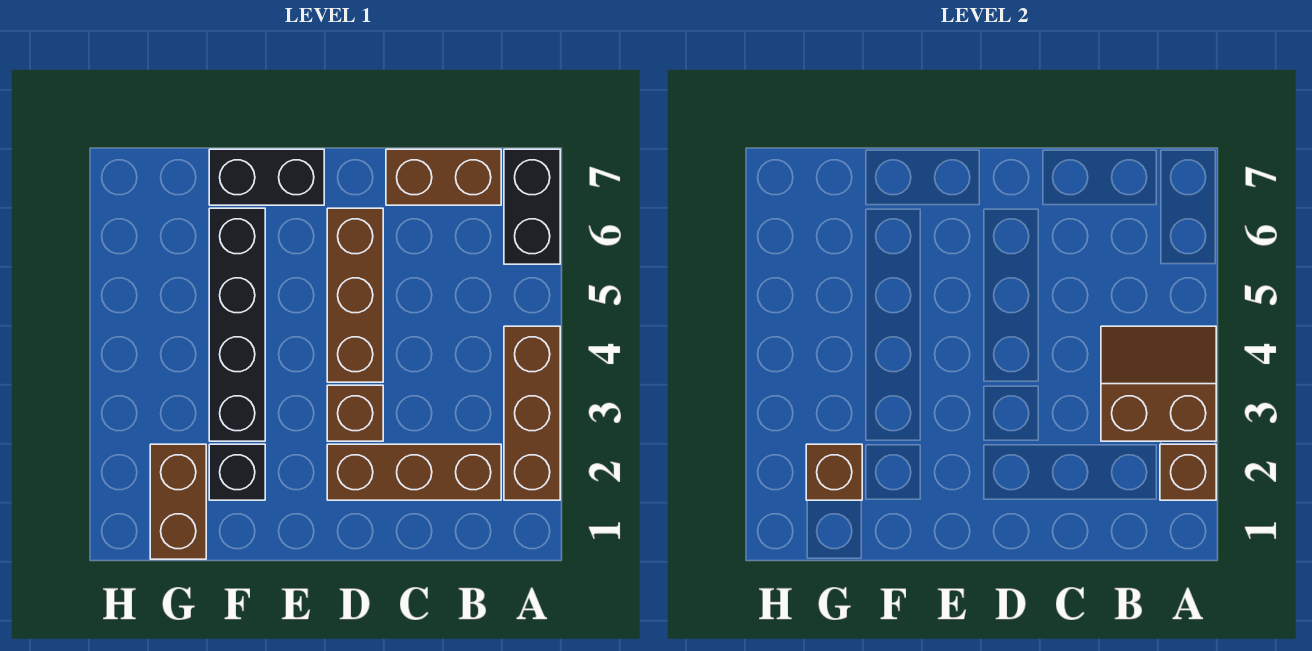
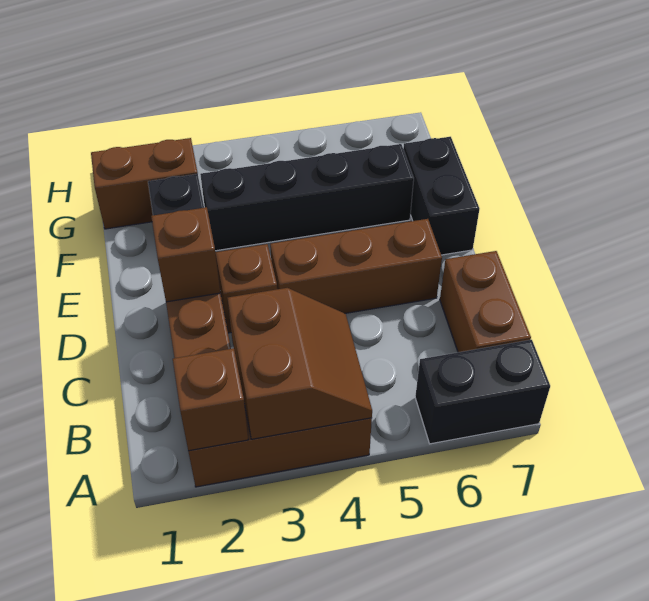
brown brick G2 level 2 -> brown brick D2 level 2

